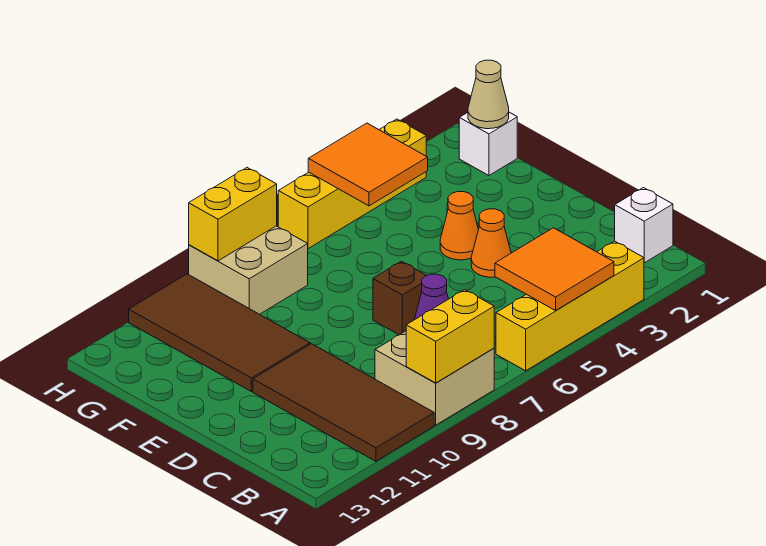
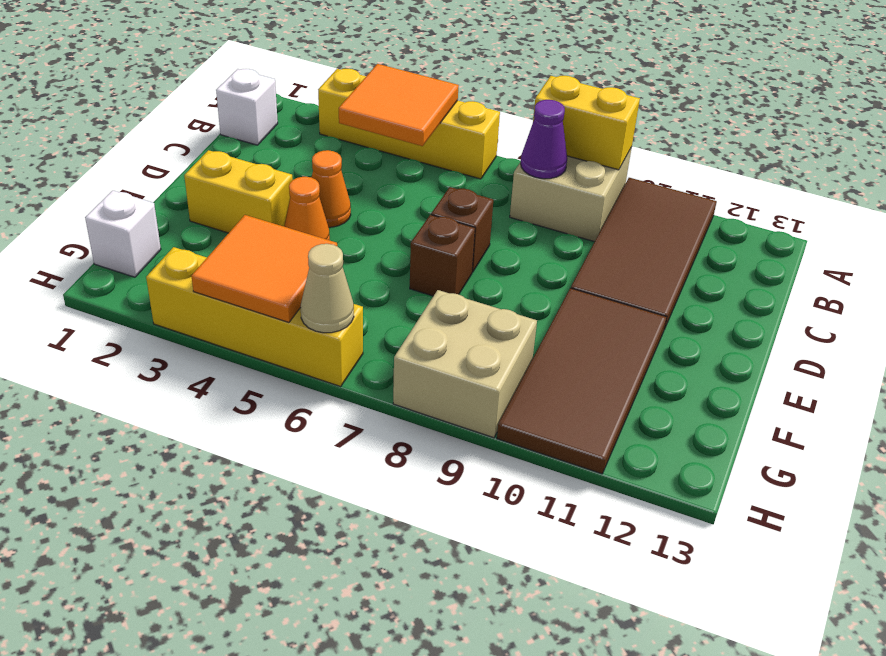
none -> brown brick E7 level 1
tan cone G1 level 2 -> tan cone H6 level 2
yellow brick H8:H9 level 2 -> yellow brick E2:E3 level 1

